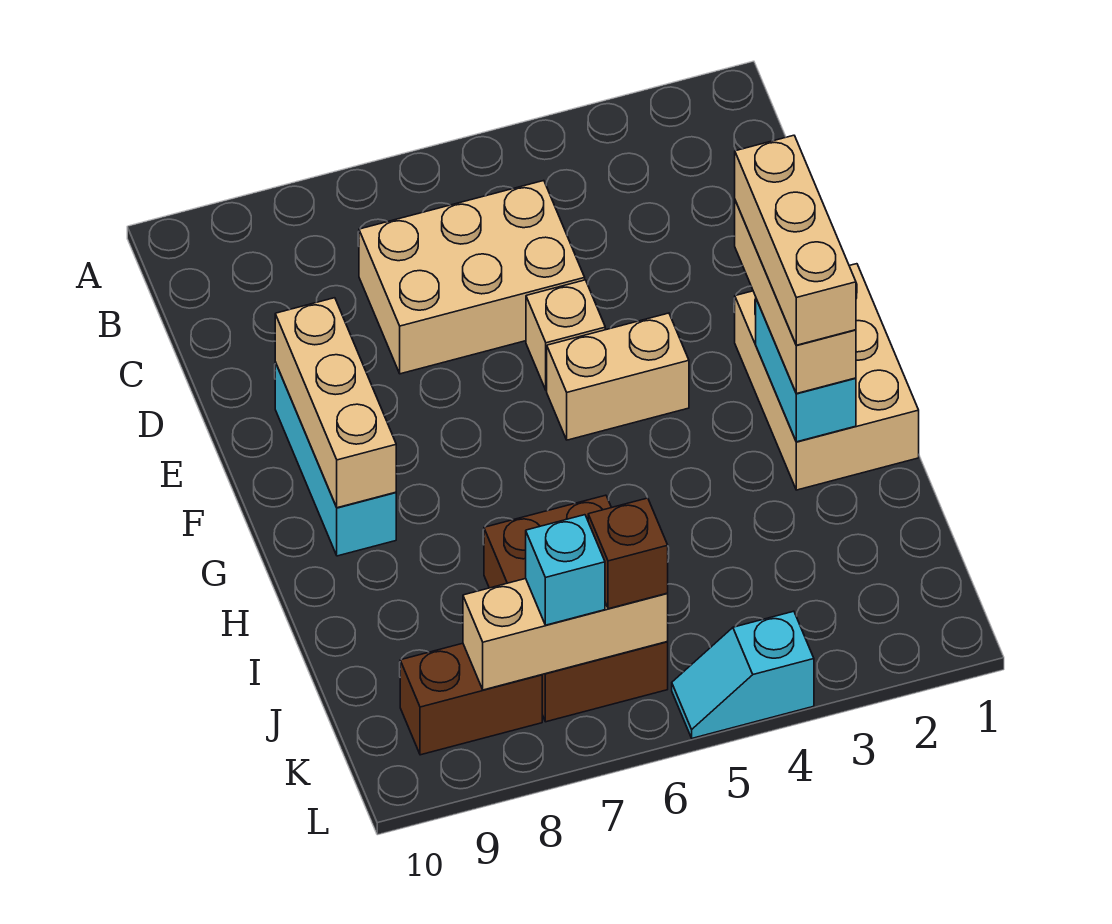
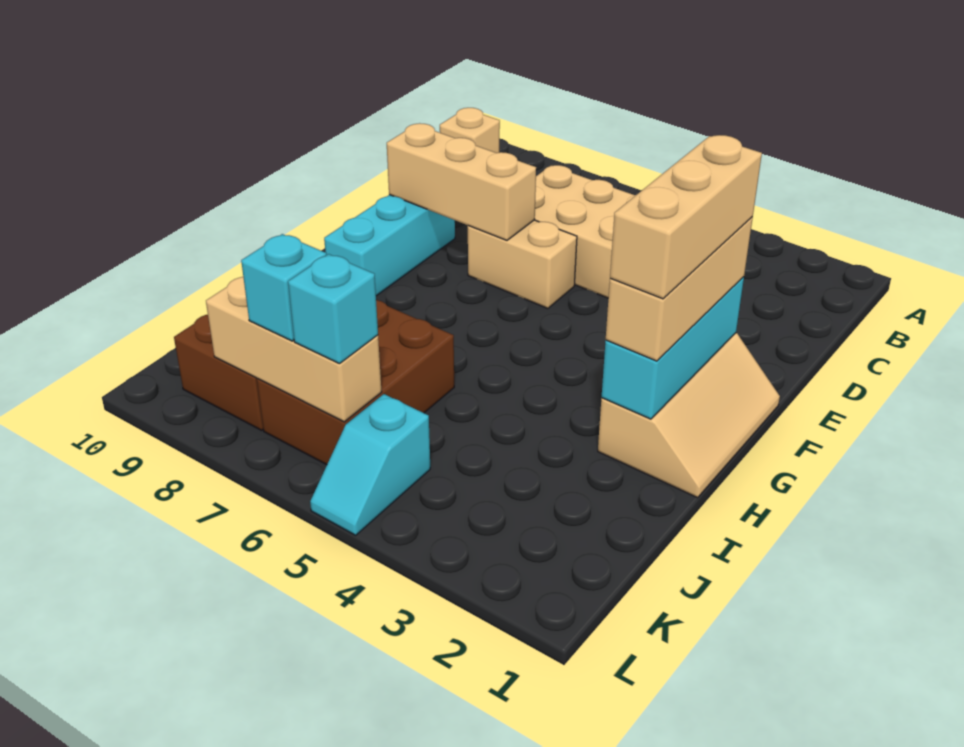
tan brick E5 level 1 -> tan brick B10 level 1
tan brick E9:G9 level 2 -> tan brick E7:E9 level 2
tan brick F1:H2 level 1 -> tan slope F1:H2 level 1 top 2
tan brick F4:F5 level 1 -> tan brick E6:E7 level 1
cyan brick G2:H2 level 2 -> cyan brick F2:H2 level 2
brown brick K6 level 3 -> cyan brick K6 level 3
cyan slope L4:L5 level 1 top 4 -> cyan slope K5:L5 level 1 top K

